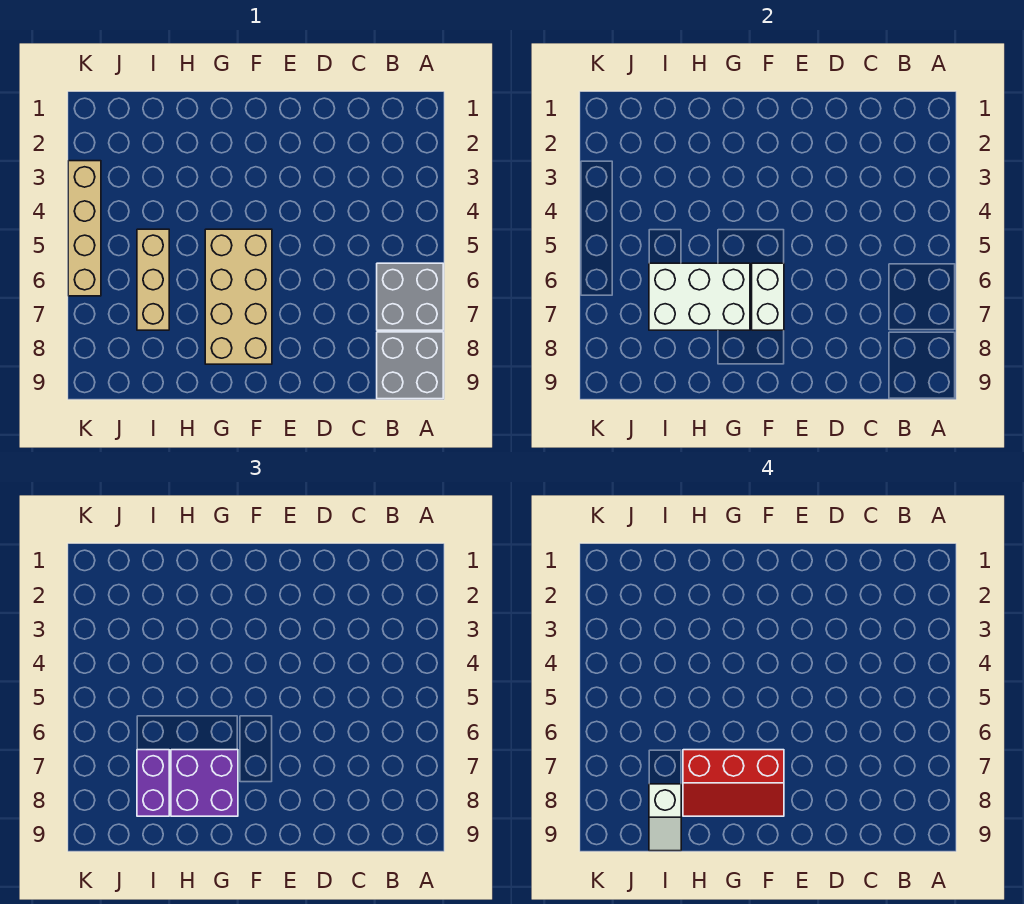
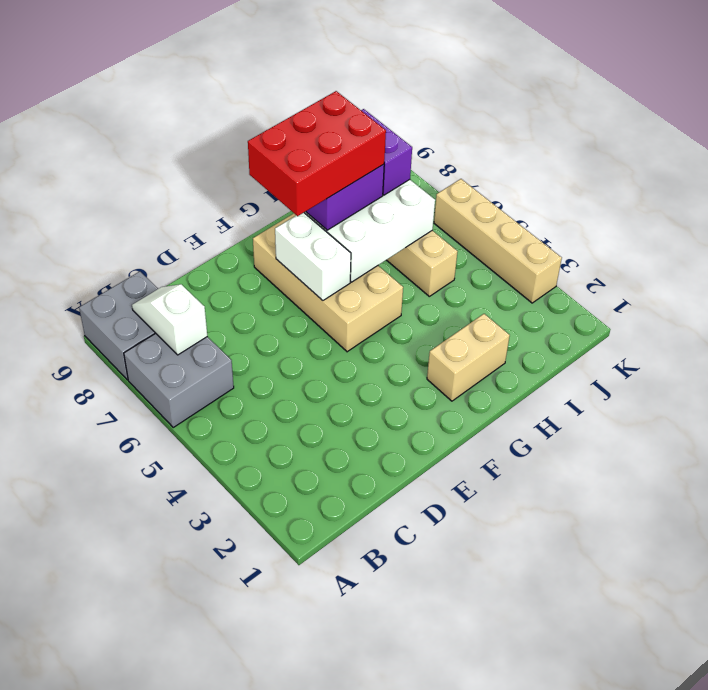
red slope F7:H8 level 4 top 7 -> red brick F7:H8 level 4
none -> tan brick G2:H2 level 1
white slope I8:I9 level 4 top 8 -> white slope B7:B8 level 2 top 7

